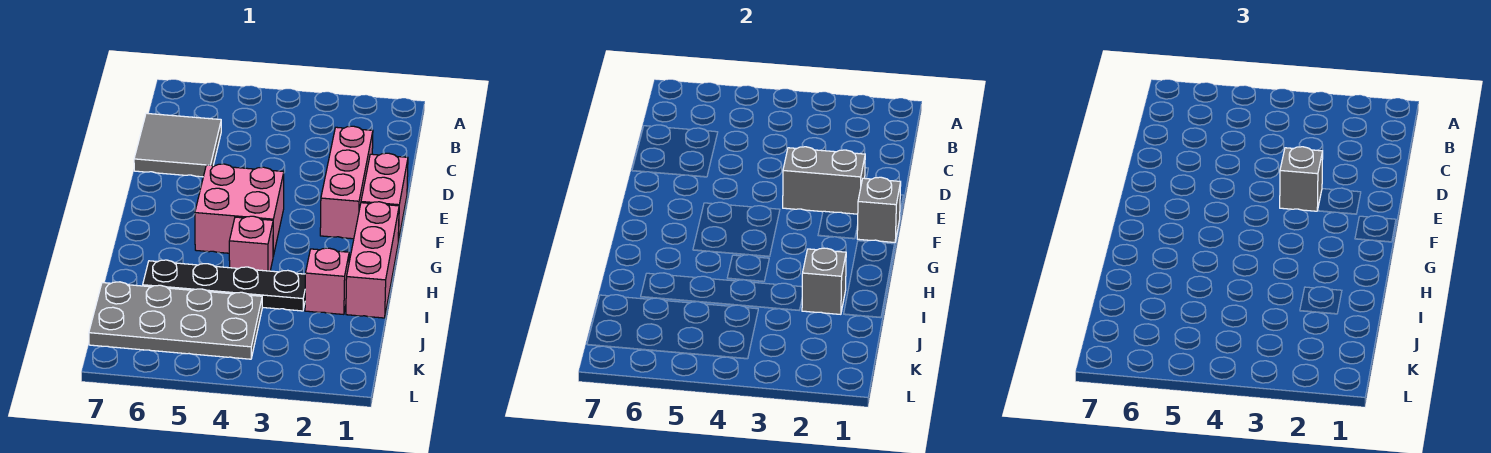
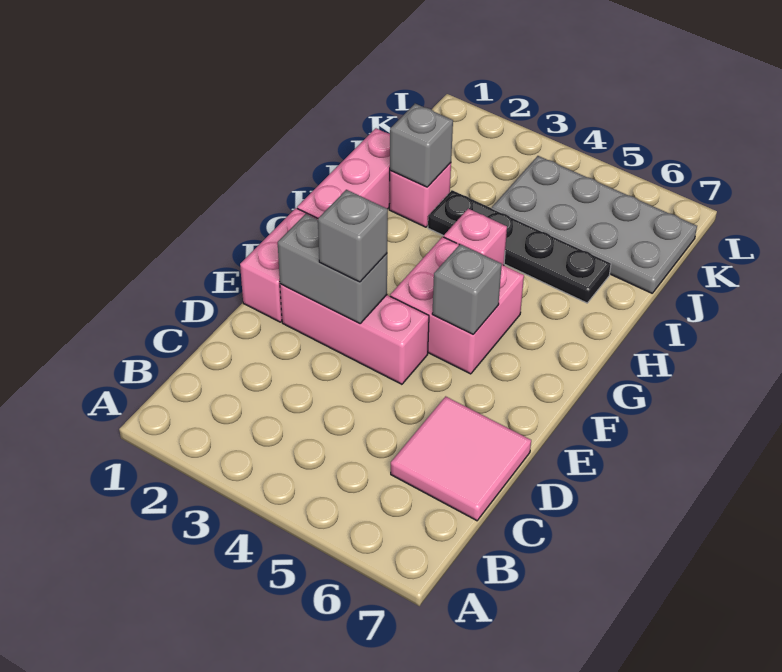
grey tile C6:D7 level 1 -> pink tile C6:D7 level 1
pink brick D2:F2 level 1 -> pink brick E2:E4 level 1
grey brick F1 level 2 -> grey brick F5 level 2

